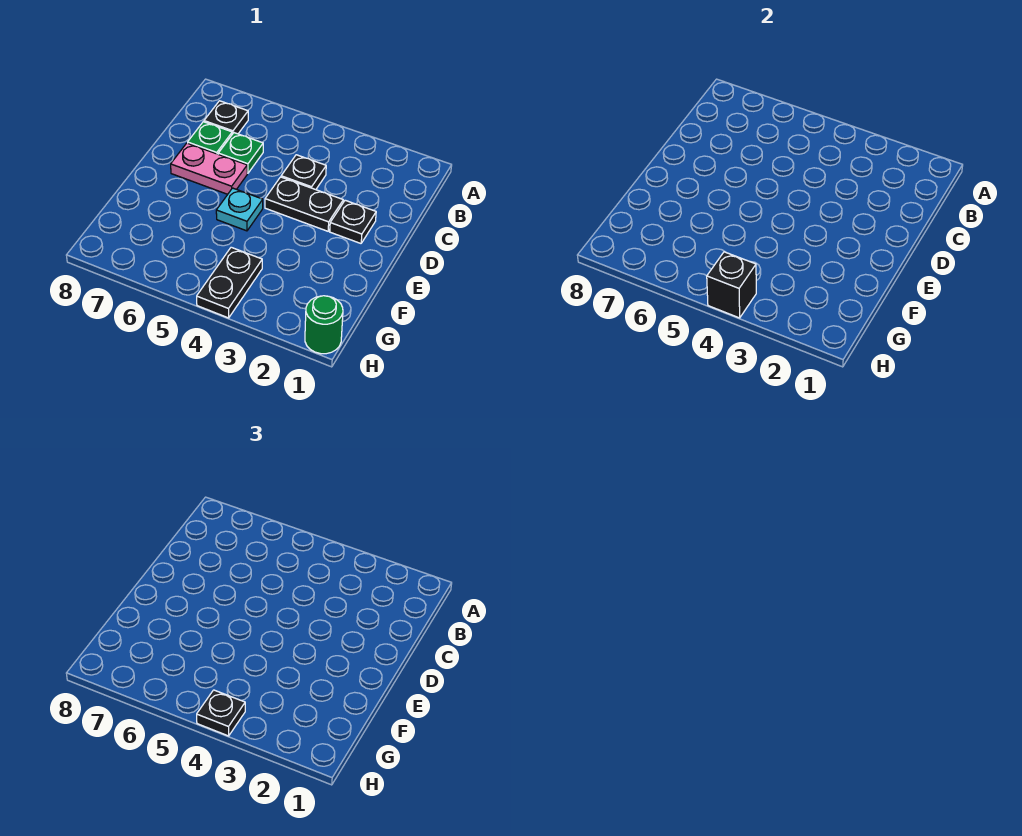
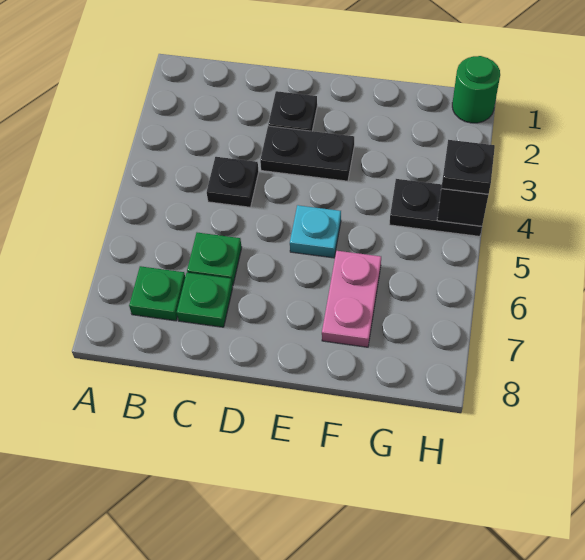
black plate B7 level 1 -> green plate B7 level 1
black plate D3:D4 level 1 -> black plate D3:E3 level 1
pink plate D6:D7 level 1 -> pink plate F6:F7 level 1

